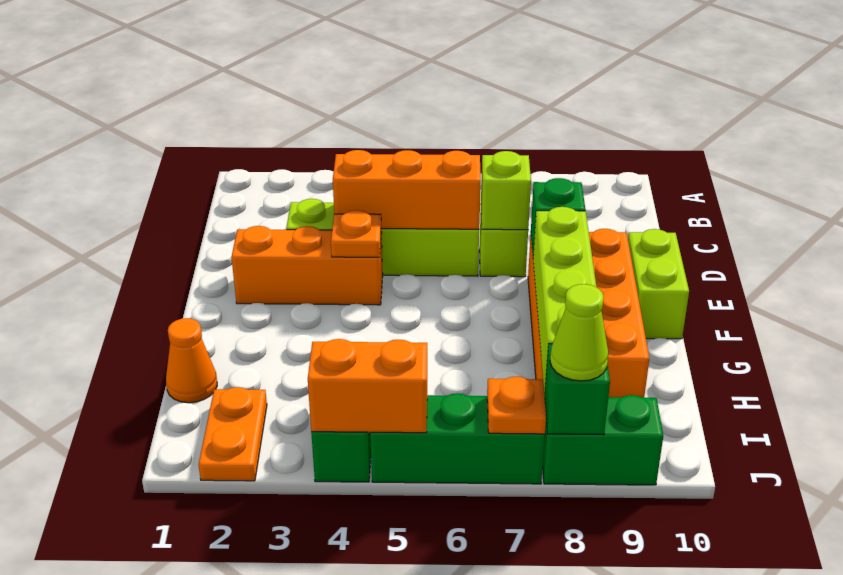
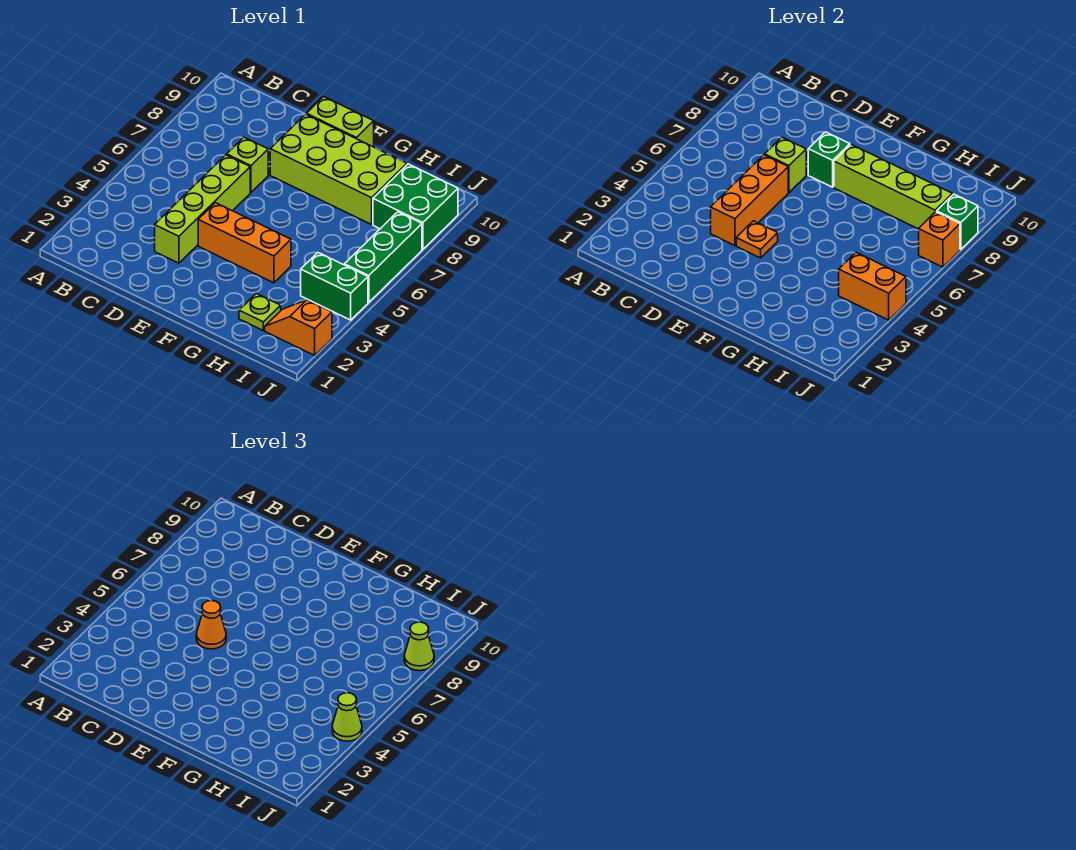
orange brick E2:E4 level 1 -> orange brick E4:G4 level 1
orange brick E8:H9 level 1 -> lime brick E8:H9 level 1
orange cone H1 level 1 -> orange cone D5 level 3
none -> lime plate H2 level 1
orange plate I2:J2 level 1 -> orange slope I2:J2 level 1 top J
orange brick J4:J5 level 2 -> orange brick I4:J4 level 2
none -> lime cone J4 level 3
orange plate J7 level 2 -> orange brick J7 level 2
green brick J8:J9 level 1 -> green brick I8:J9 level 1

